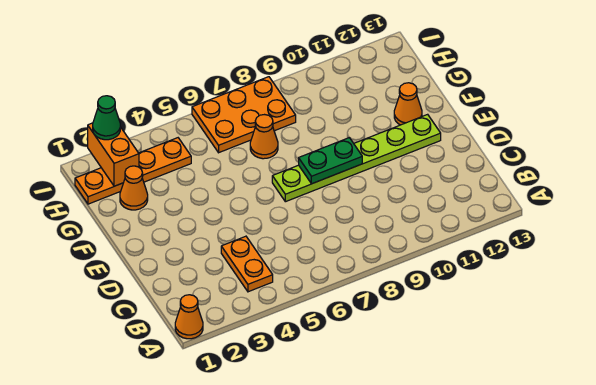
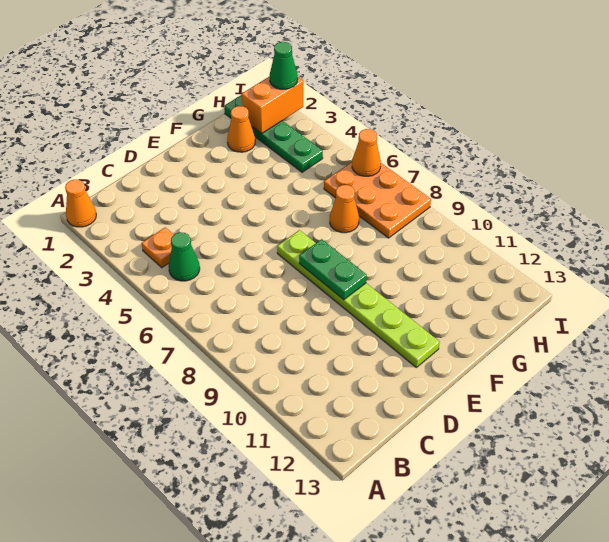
orange plate B4:C4 level 1 -> orange plate B4 level 1
none -> green cone B5 level 1
orange cone F12 level 1 -> orange cone I6 level 2
orange plate H1:H4 level 1 -> green plate H1:H4 level 1

